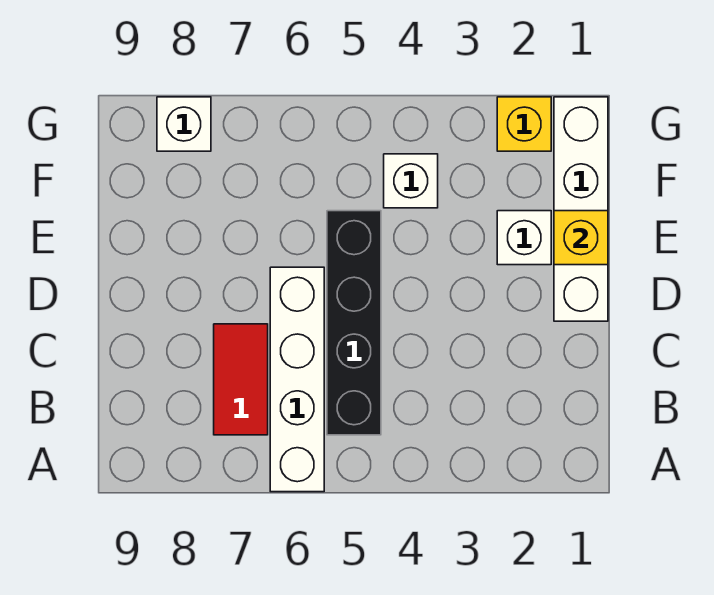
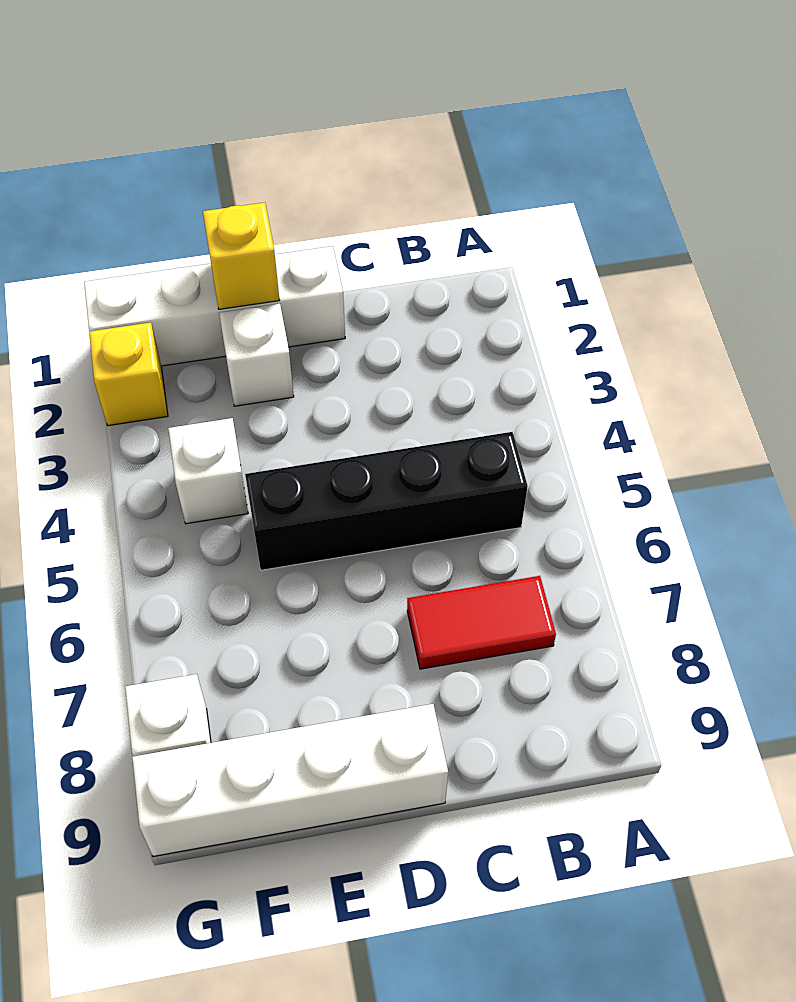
white brick A6:D6 level 1 -> white brick D9:G9 level 1

